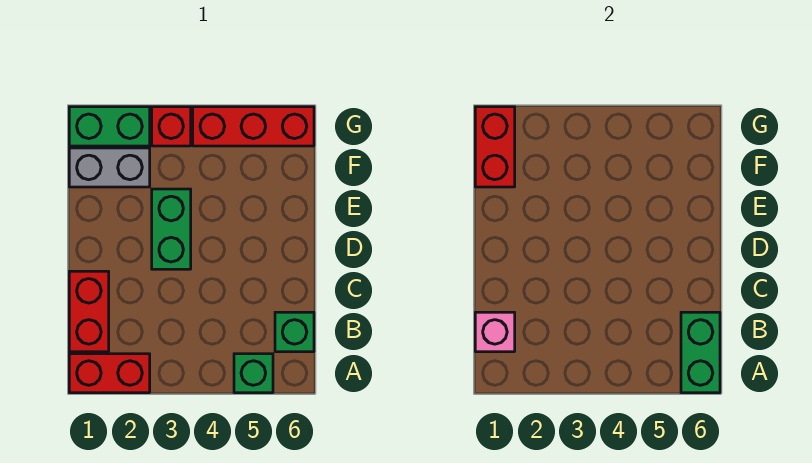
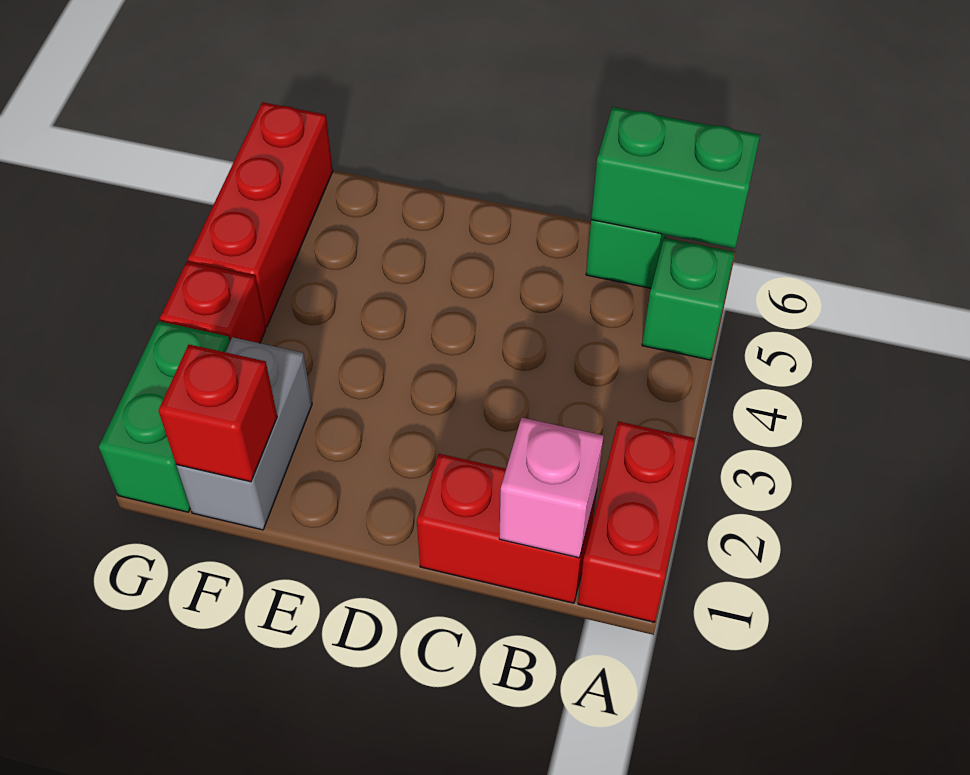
green brick D3:E3 level 1 -> none
red brick F1:G1 level 2 -> red brick F1 level 2

